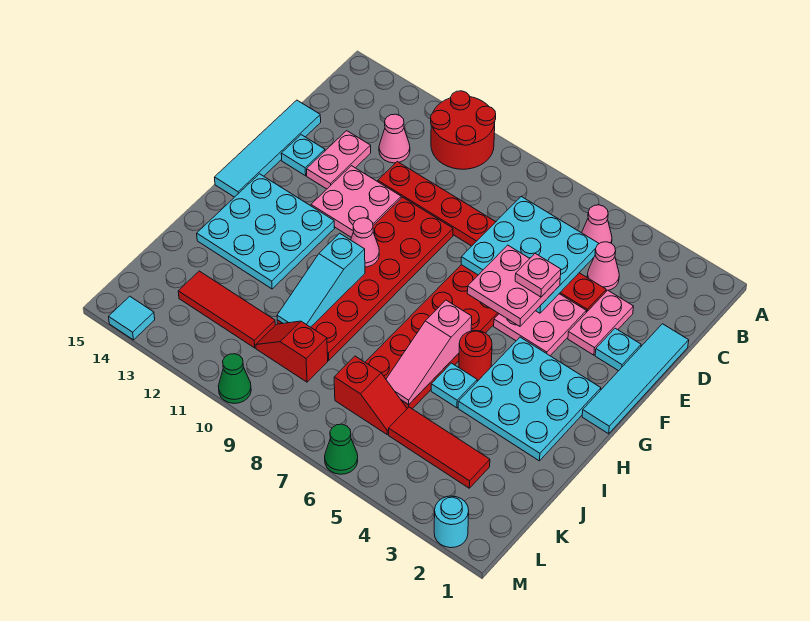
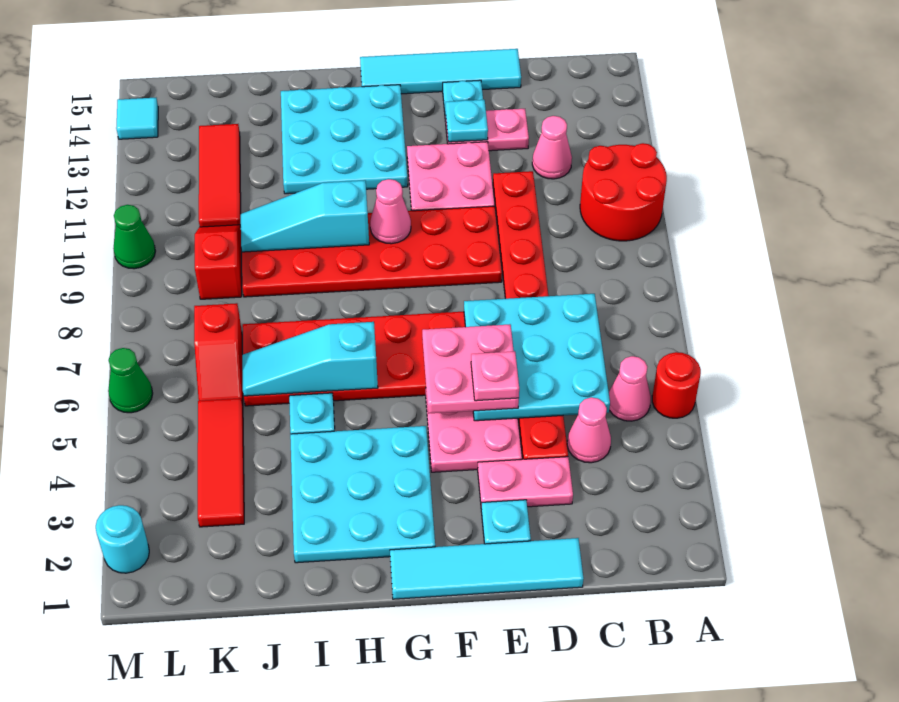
none -> cyan plate E13 level 2
red round brick H5 level 1 -> red round brick A5 level 1
pink slope H6:J6 level 2 top H -> cyan slope H6:J6 level 2 top H

